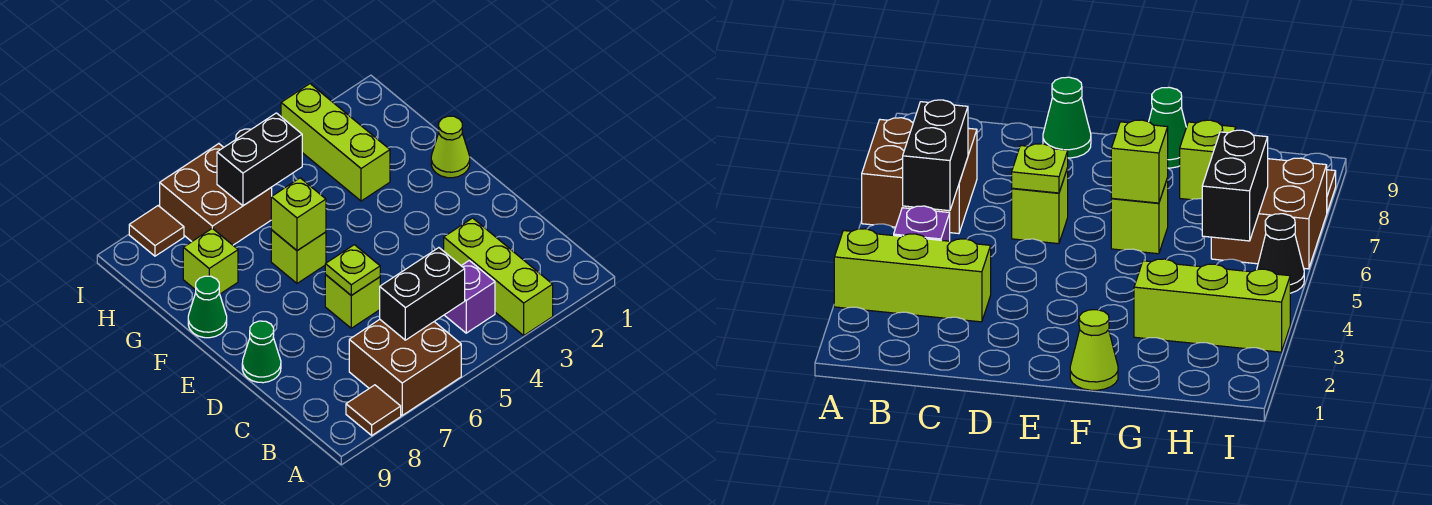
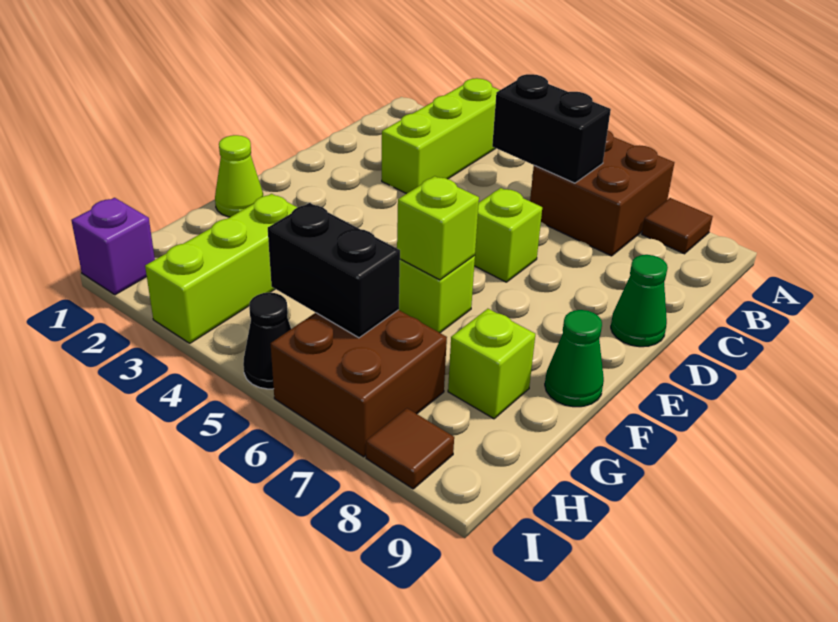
purple brick B4 level 1 -> purple brick I1 level 1
lime plate D6 level 2 -> none

